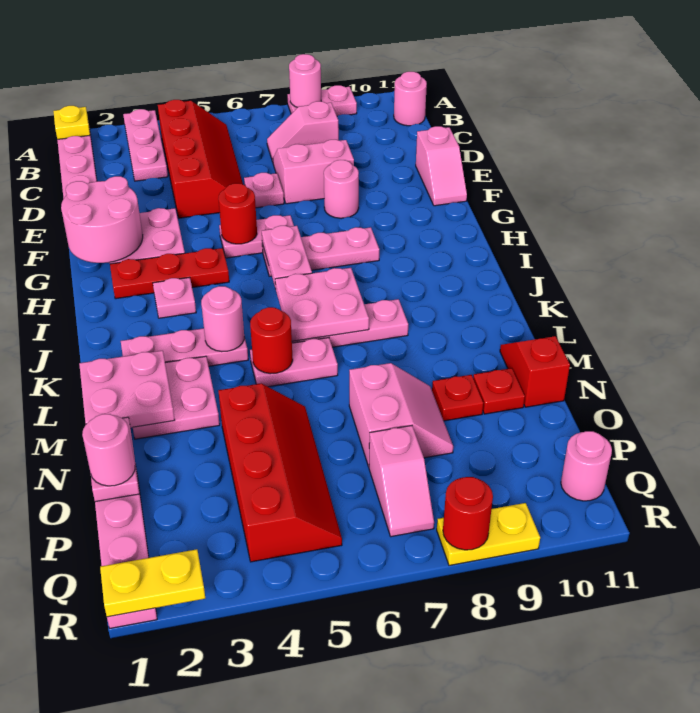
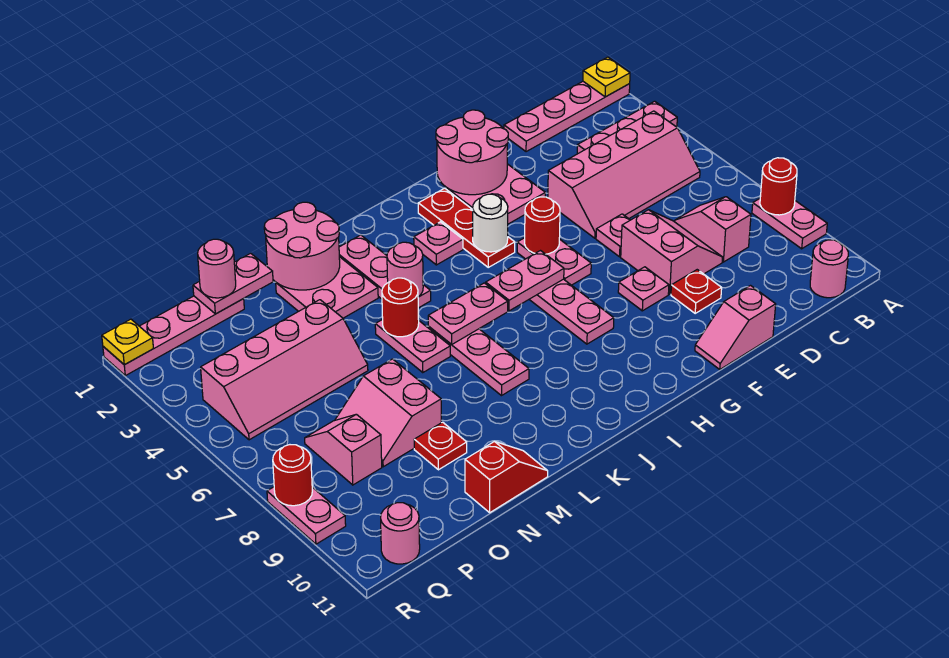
pink round brick A8 level 2 -> red round brick A8 level 2
red slope B4:E5 level 1 top 4 -> pink slope B4:E5 level 1 top 4
pink round brick F8 level 1 -> pink plate F8 level 1
none -> white round brick H4 level 2
pink plate J6:K7 level 2 -> pink plate J6:K6 level 2
pink plate L1:M2 level 2 -> pink round brick L1:M2 level 2
red slope N4:Q5 level 1 top 4 -> pink slope N4:Q5 level 1 top 4
pink slope N7:O8 level 1 top 7 -> pink slope N7:O8 level 1 top N
red plate N10 level 1 -> red plate E9 level 1
pink slope P7:Q7 level 1 top P -> pink slope P7:P8 level 1 top 8
yellow plate R1:R2 level 2 -> yellow plate R1 level 2
yellow plate R8:R9 level 1 -> pink plate R8:R9 level 1

